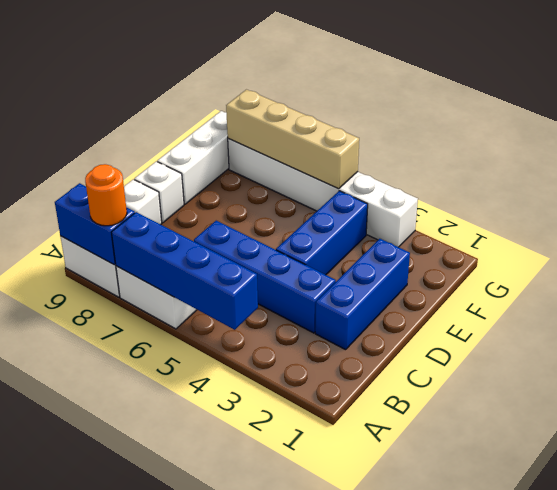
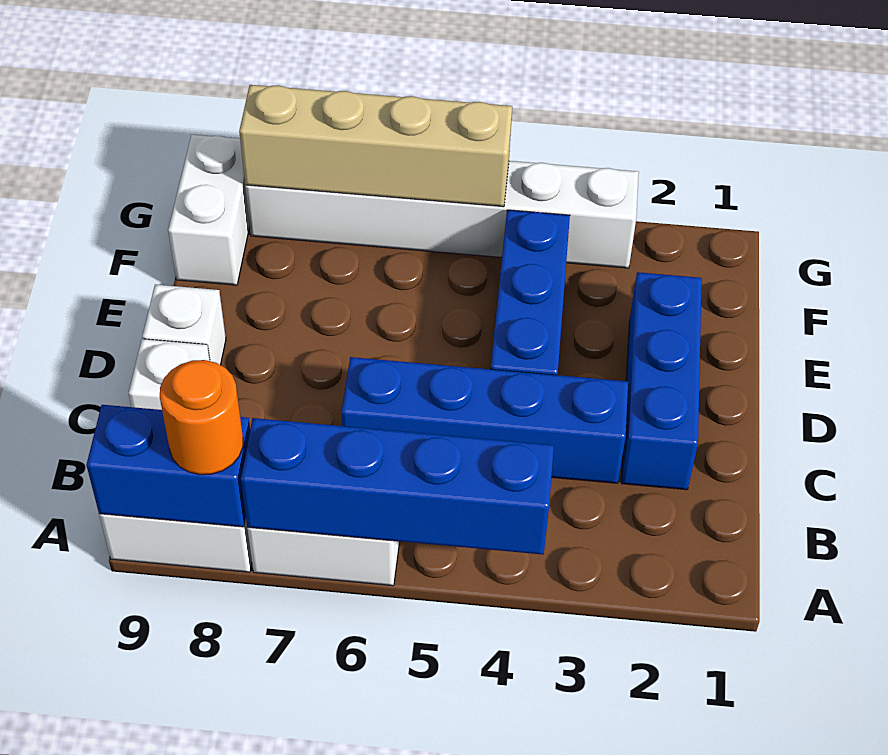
white brick E9:G9 level 1 -> white brick F9:G9 level 1

